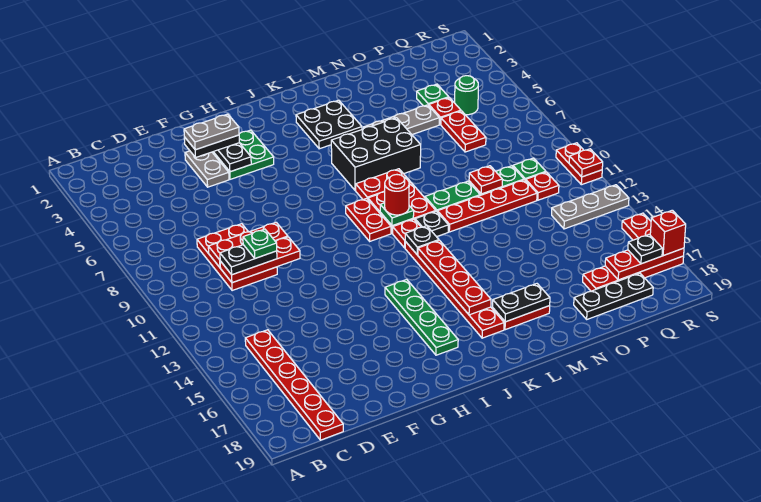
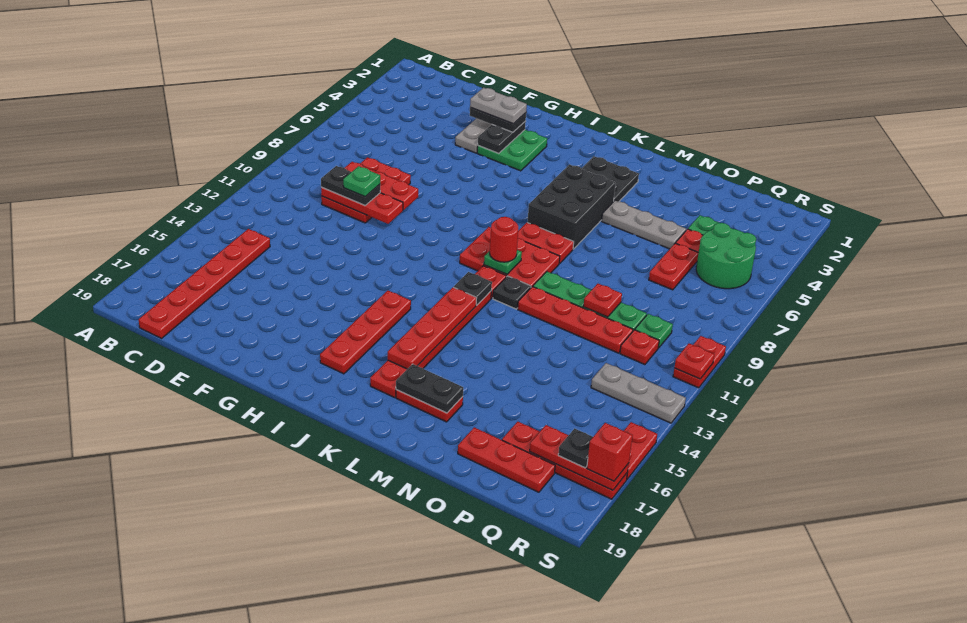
green plate I14:I17 level 1 -> red plate I14:I17 level 1
black brick K6:M7 level 1 -> black brick K5:L7 level 1
black plate O18:Q18 level 1 -> red plate O18:Q18 level 1
green round brick Q5 level 1 -> green round brick Q5:R6 level 1

